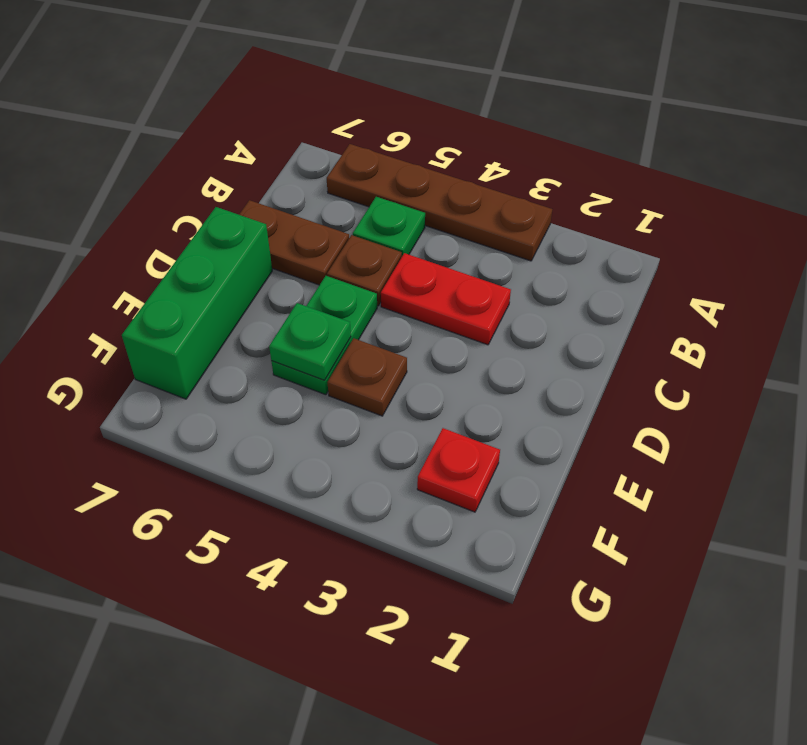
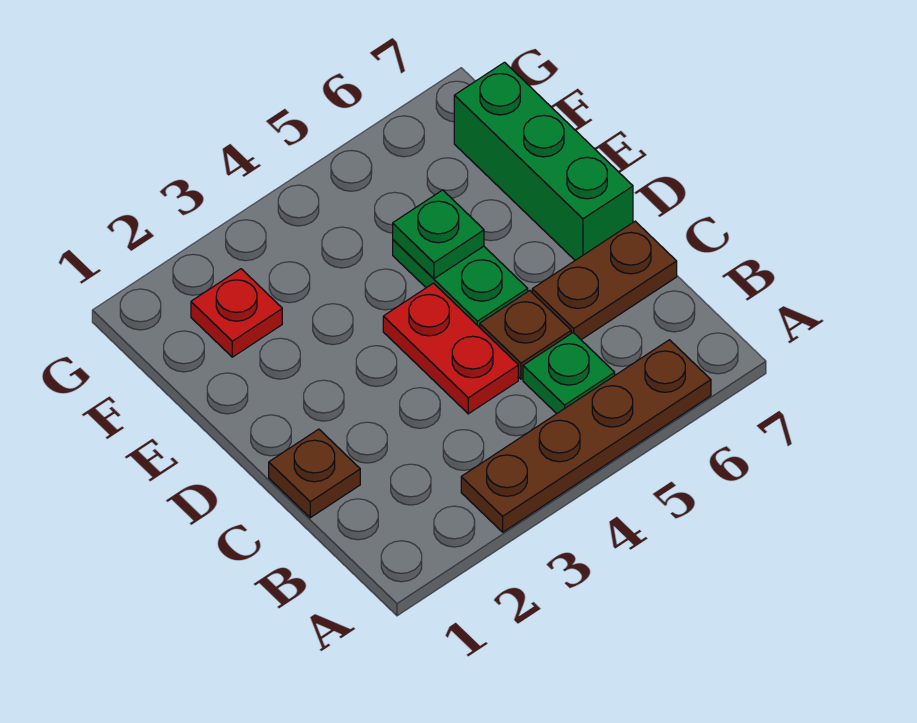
red plate C3:C4 level 1 -> red plate C4:D4 level 1
brown plate E4 level 1 -> brown plate C1 level 1

